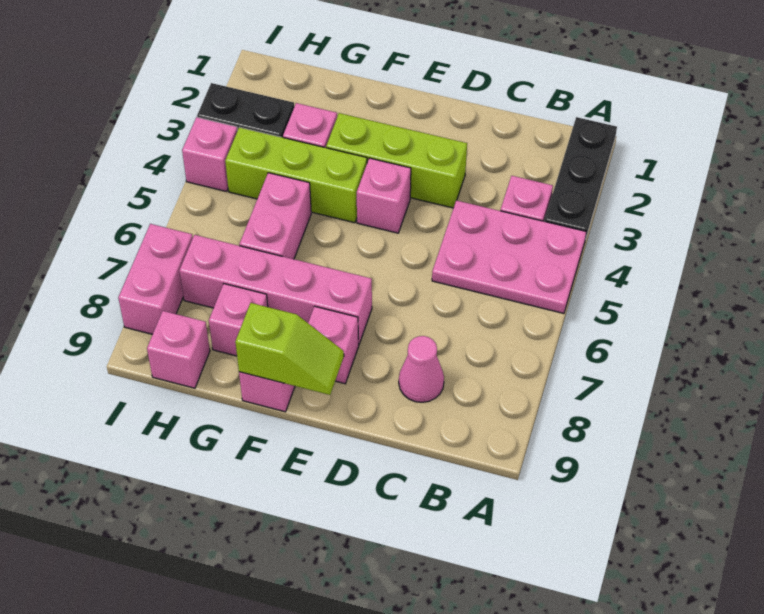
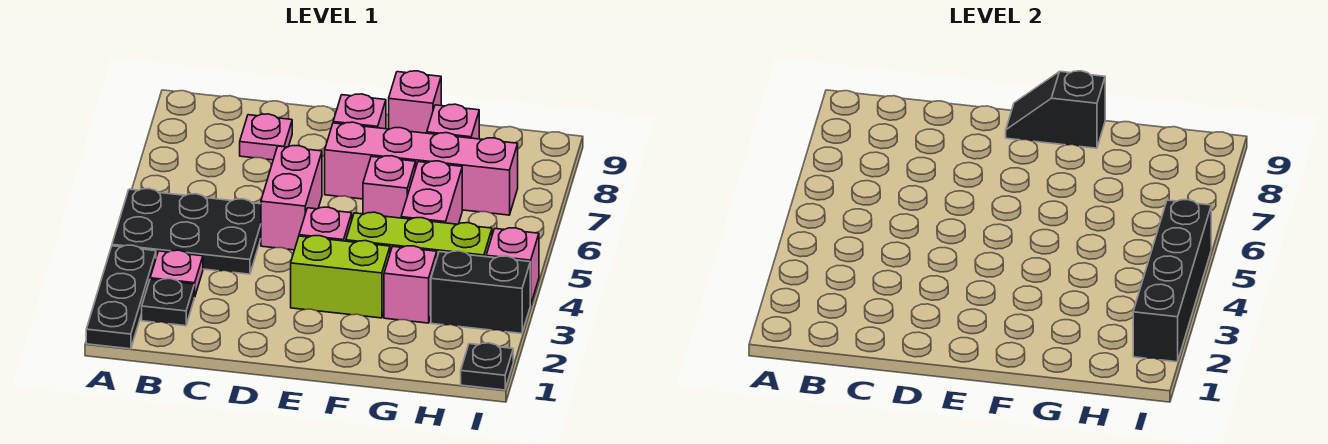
pink plate A4:C5 level 1 -> black plate A4:C5 level 1
none -> black plate B2 level 1
pink cone C8 level 1 -> pink plate C8 level 1
lime brick D3:F3 level 1 -> lime brick E3:F3 level 1
lime slope E9:F9 level 2 top F -> black slope E9:F9 level 2 top F
pink brick H9 level 1 -> pink brick F6 level 1
none -> black plate I1 level 1
none -> black brick I2:I5 level 2
pink brick I7:I8 level 1 -> pink brick D5:D6 level 1

